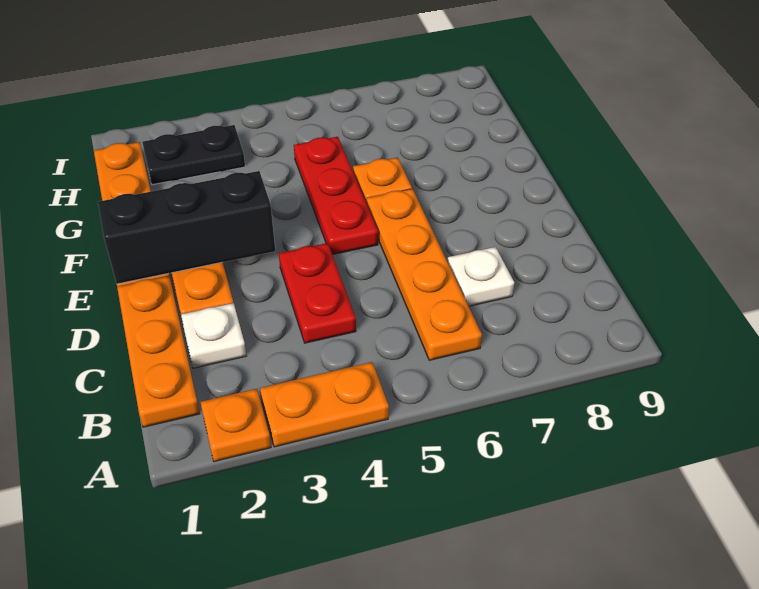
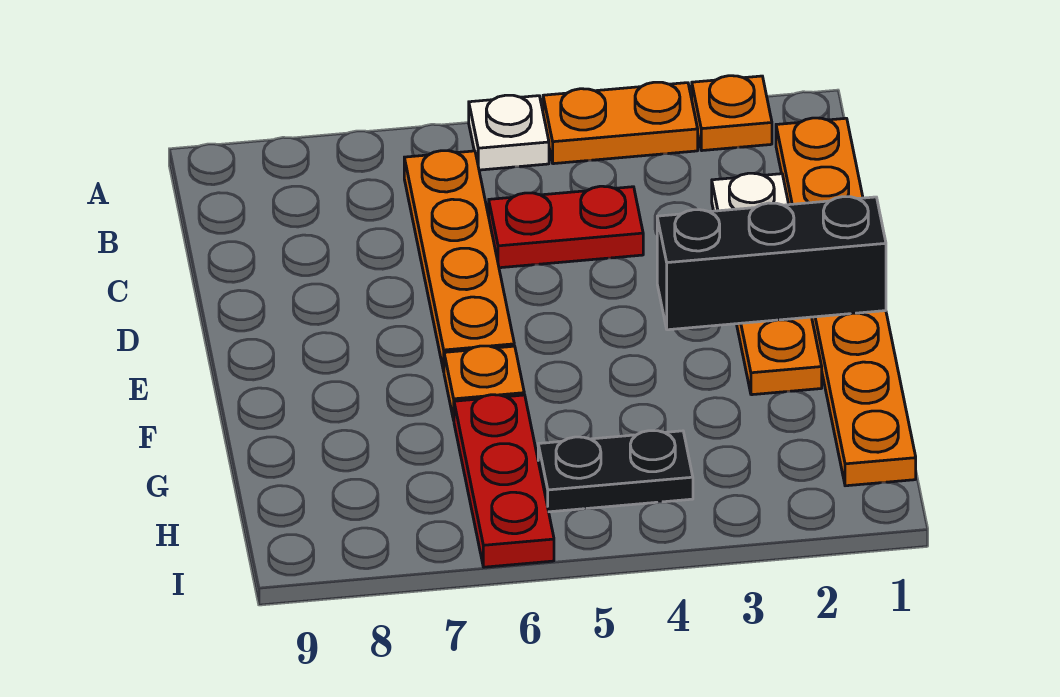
red plate C4:D4 level 1 -> red plate C4:C5 level 1
white plate C7 level 1 -> white plate A5 level 1
red plate E5:G5 level 1 -> red plate G6:I6 level 1
black plate H2:H3 level 1 -> black plate H4:H5 level 1

